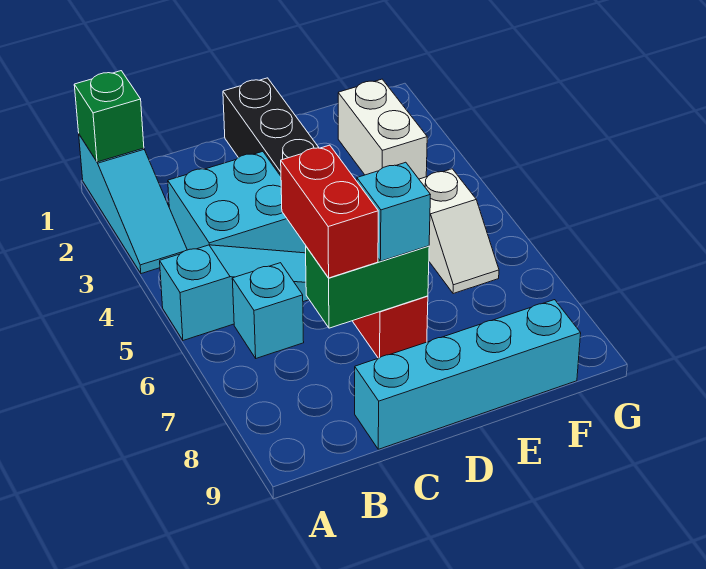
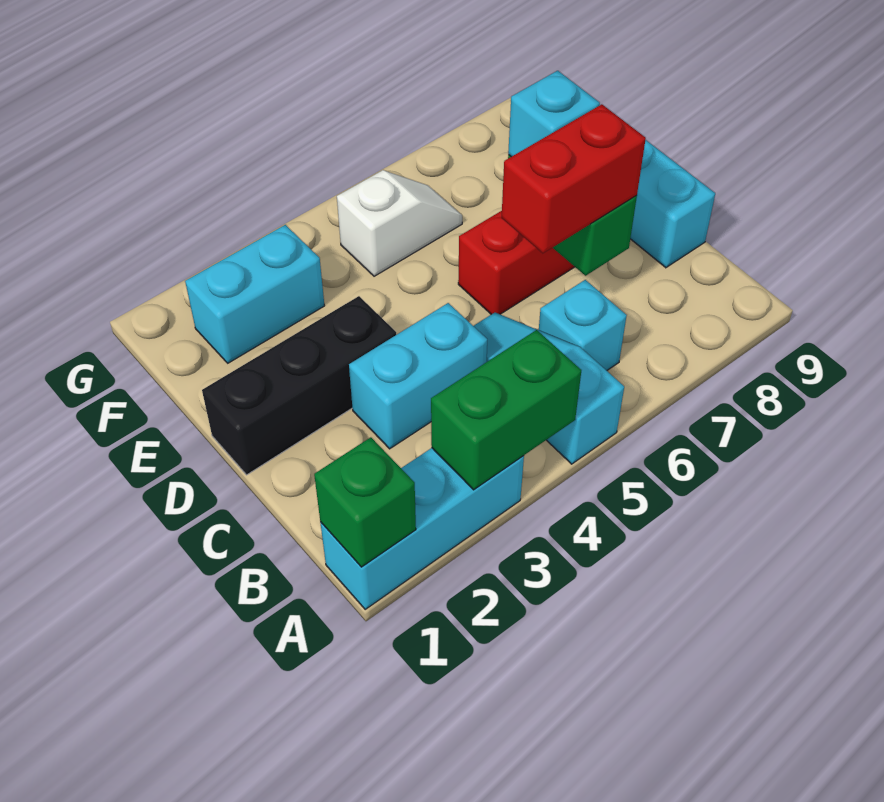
cyan slope A1:A3 level 1 top 1 -> cyan brick A1:A3 level 1
none -> green brick A3:A4 level 2
cyan brick B3:C4 level 1 -> cyan brick C3:C4 level 1
white brick F2:F3 level 1 -> cyan brick F2:F3 level 1

